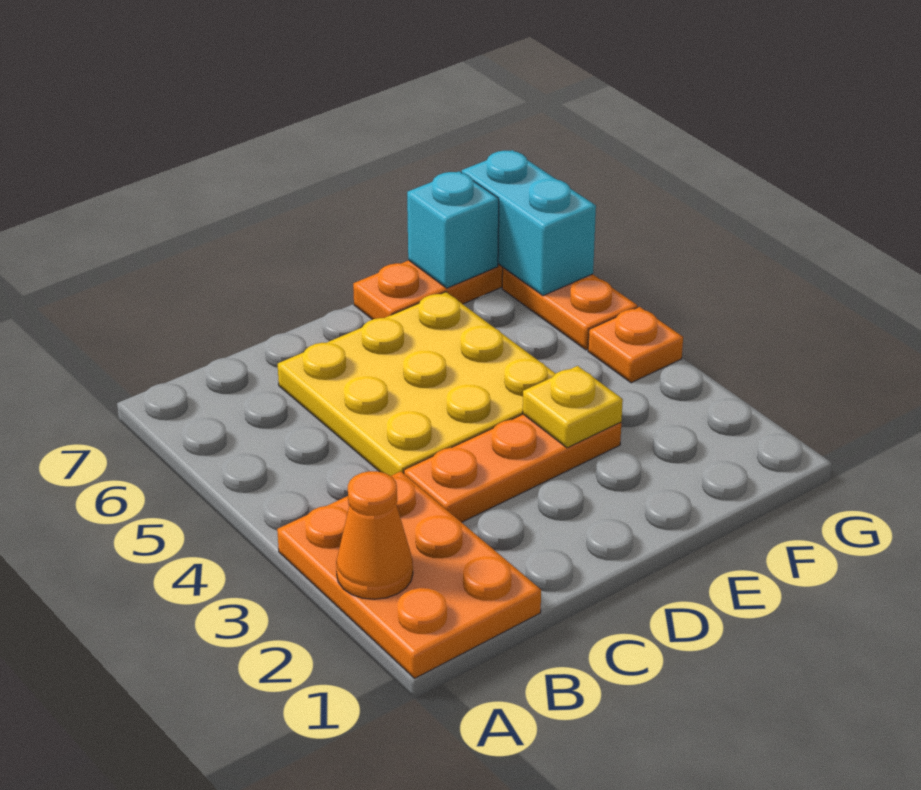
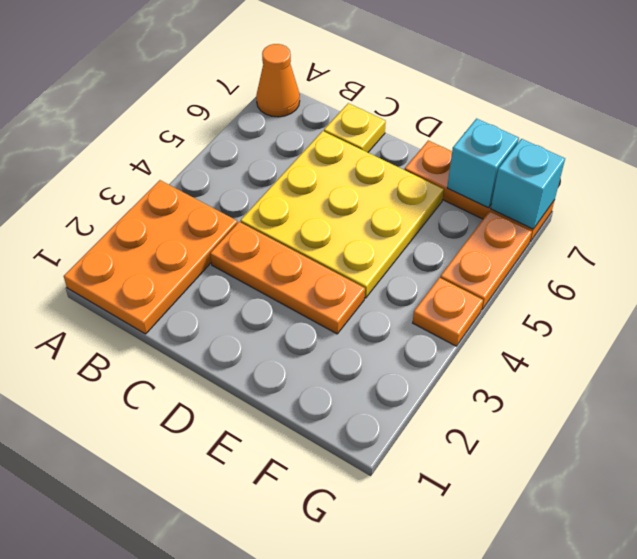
orange cone A2 level 2 -> orange cone A7 level 1
yellow plate E3 level 2 -> yellow plate C7 level 1
cyan brick G6:G7 level 2 -> cyan brick G7 level 2

